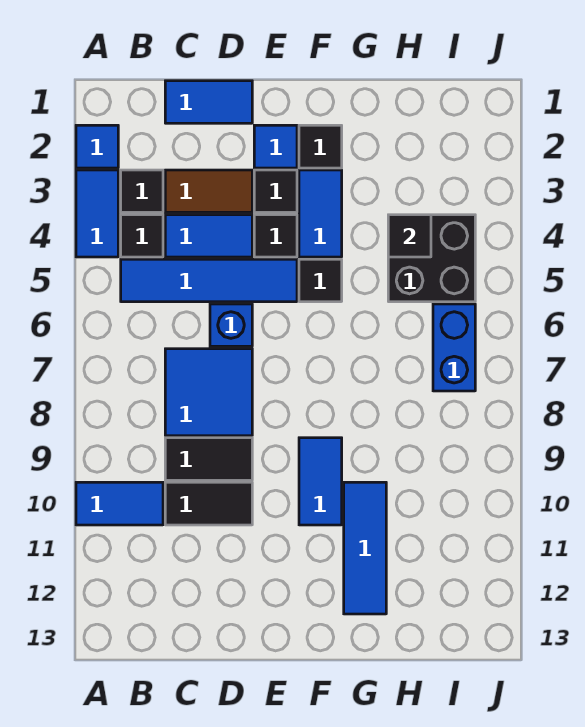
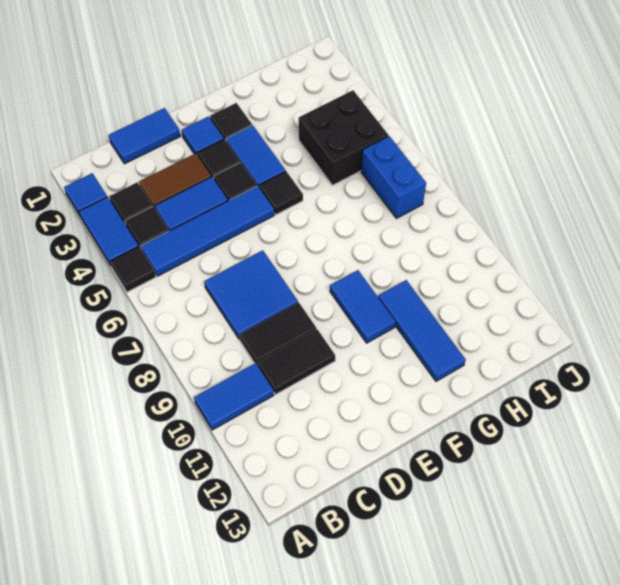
blue brick D6 level 1 -> none
black tile H4 level 2 -> black tile A5 level 1

